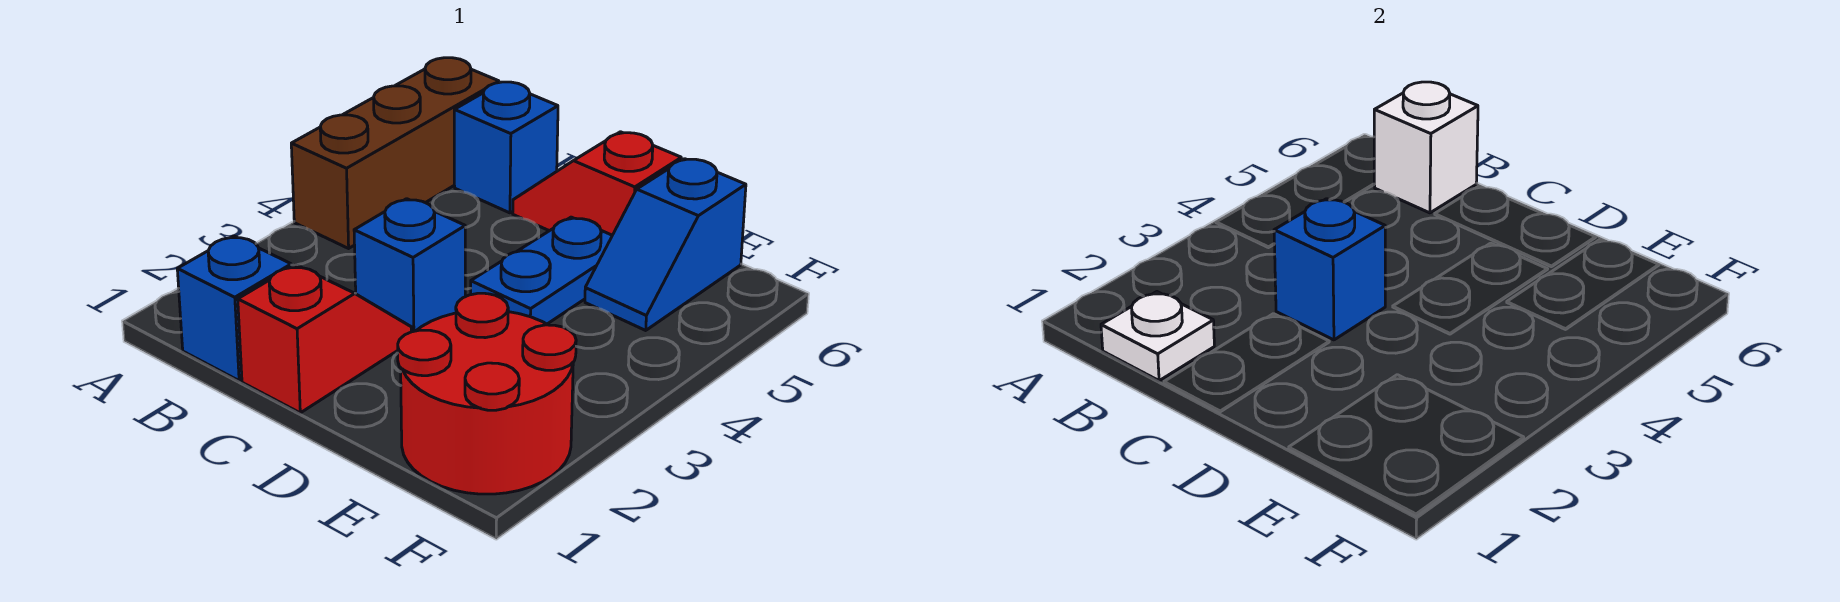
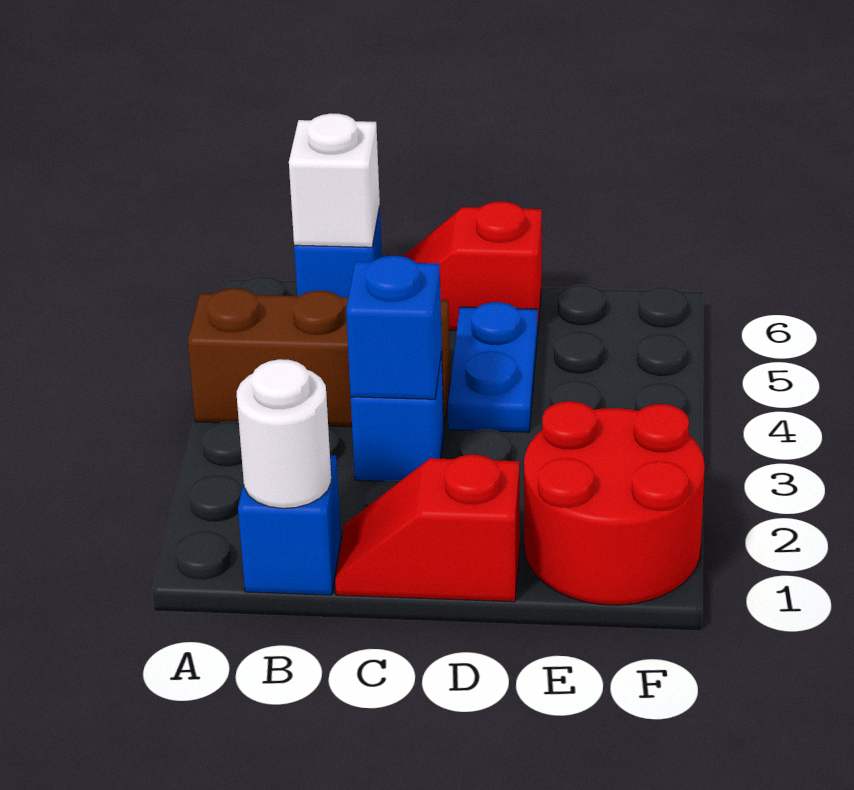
brown brick A4:A6 level 1 -> brown brick A4:C4 level 1
white plate B1 level 2 -> white round brick B1 level 2
red slope C1:C2 level 1 top 1 -> red slope C1:D1 level 1 top D
blue slope E5:E6 level 1 top 6 -> none

